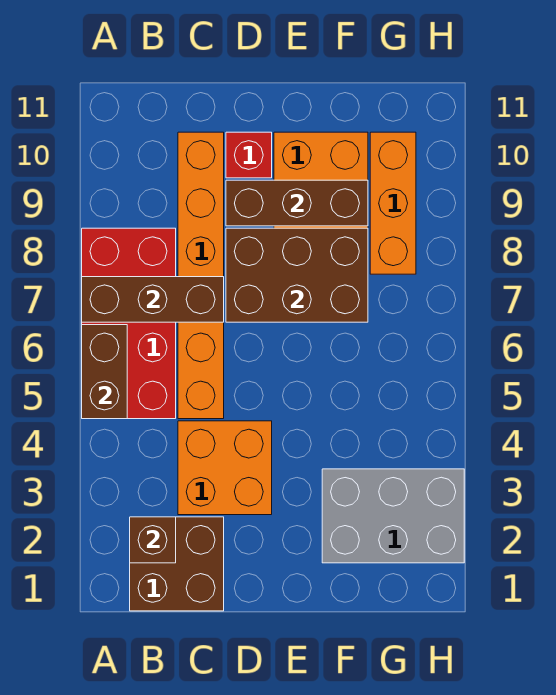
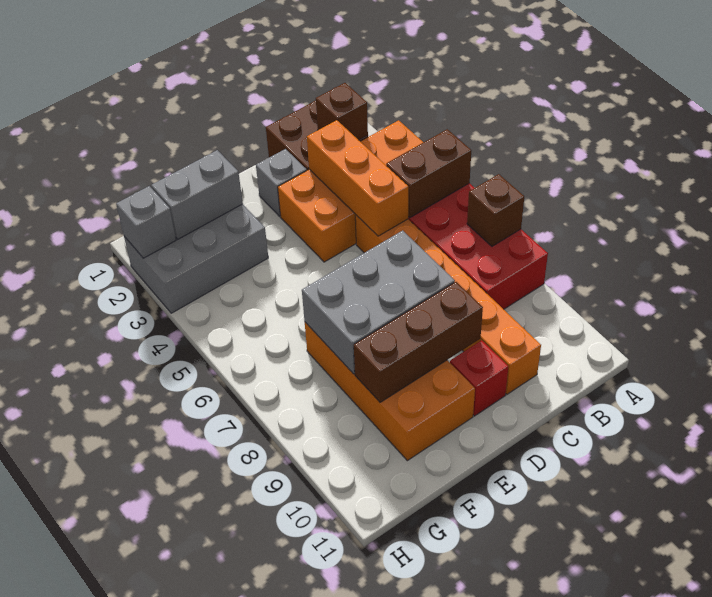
brown brick A5:A6 level 2 -> brown brick A5:B5 level 2
brown brick A7:C7 level 2 -> brown brick A7 level 2
orange brick C3:D4 level 1 -> orange brick A3:D4 level 1
none -> grey brick D2 level 1
brown brick D7:F8 level 2 -> grey brick D7:F8 level 2
none -> grey brick F2:G2 level 2
orange brick G8:G10 level 1 -> orange brick C3:C5 level 2
none -> grey brick H2 level 2

